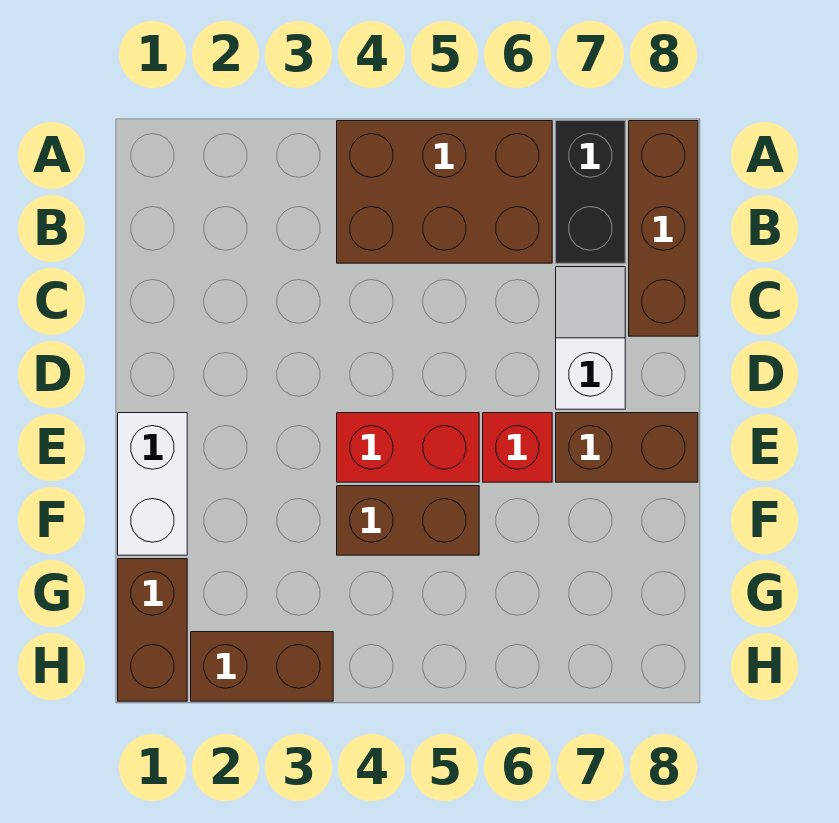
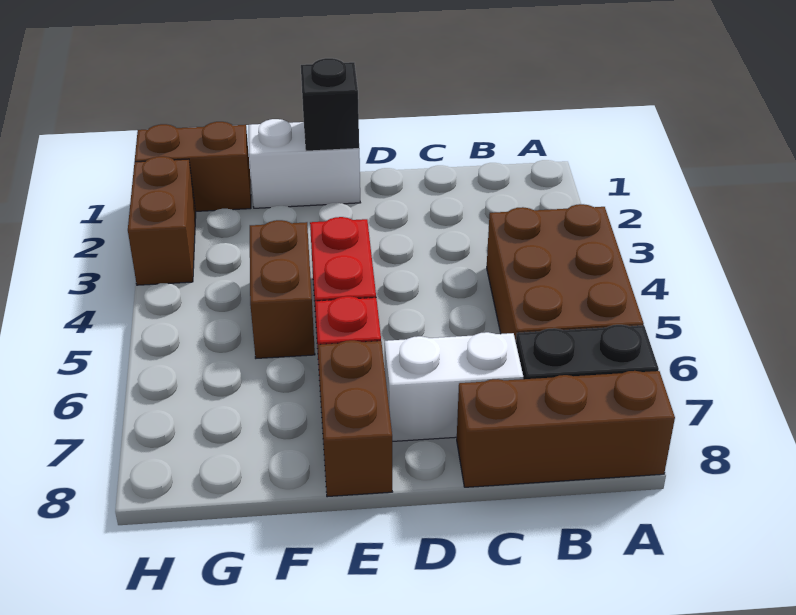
white slope C7:D7 level 1 top D -> white brick C7:D7 level 1
none -> black brick E1 level 2

